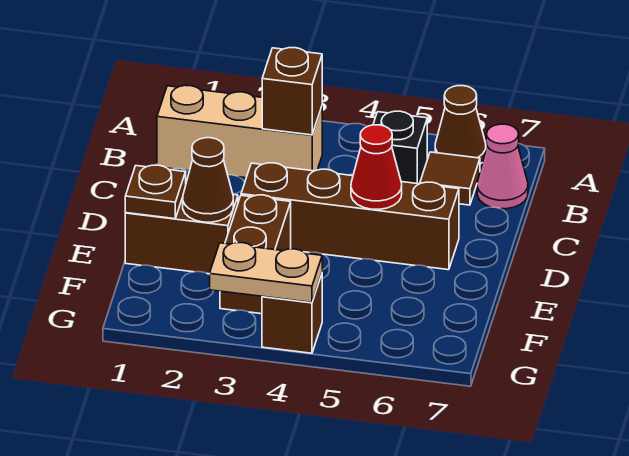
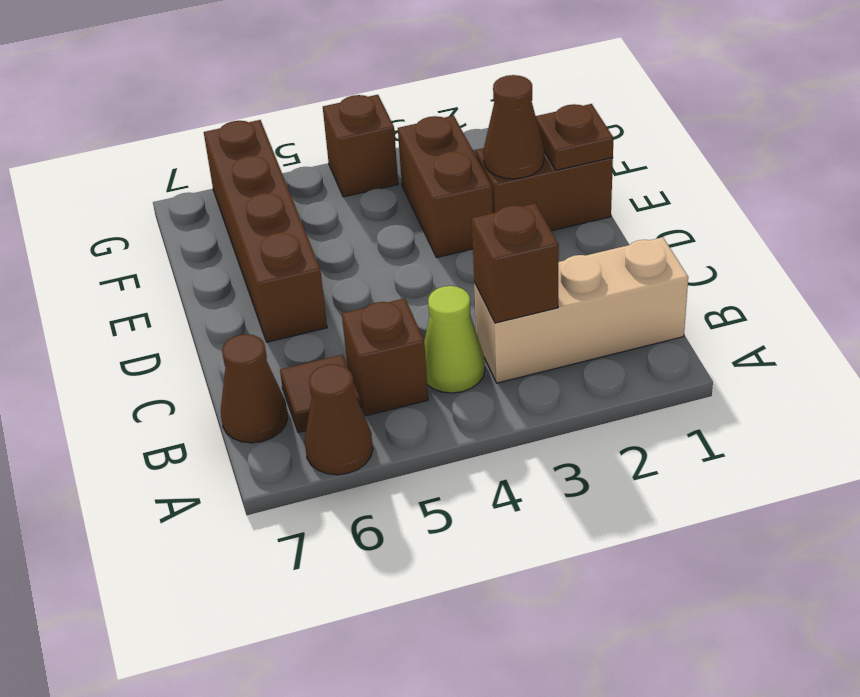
none -> lime cone B4 level 1
black brick B5 level 1 -> brown brick B5 level 1
pink cone B7 level 1 -> brown cone B7 level 1
brown brick D3:D6 level 1 -> brown brick D6:G6 level 1
red cone D5 level 2 -> none
tan plate G3:G4 level 2 -> none

